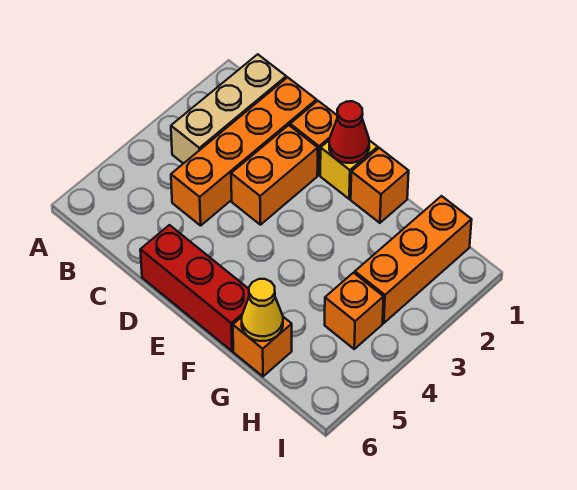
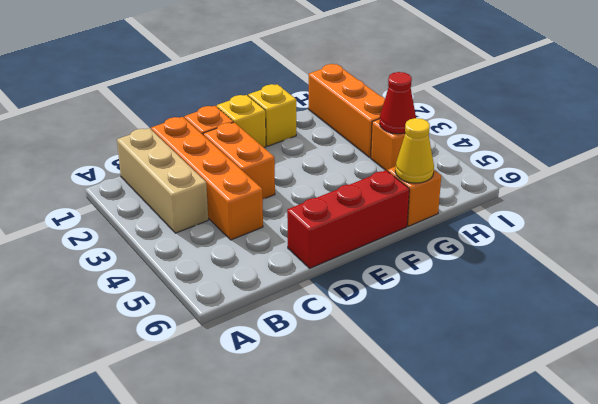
red cone E1 level 2 -> red cone H4 level 2
orange brick F1 level 1 -> yellow brick F1 level 1

